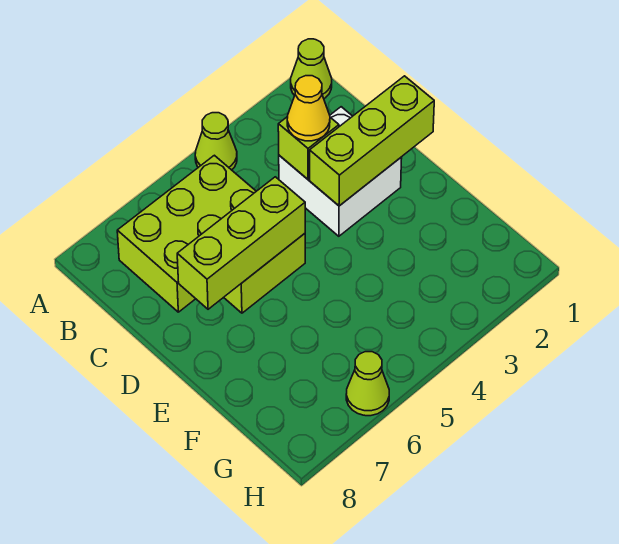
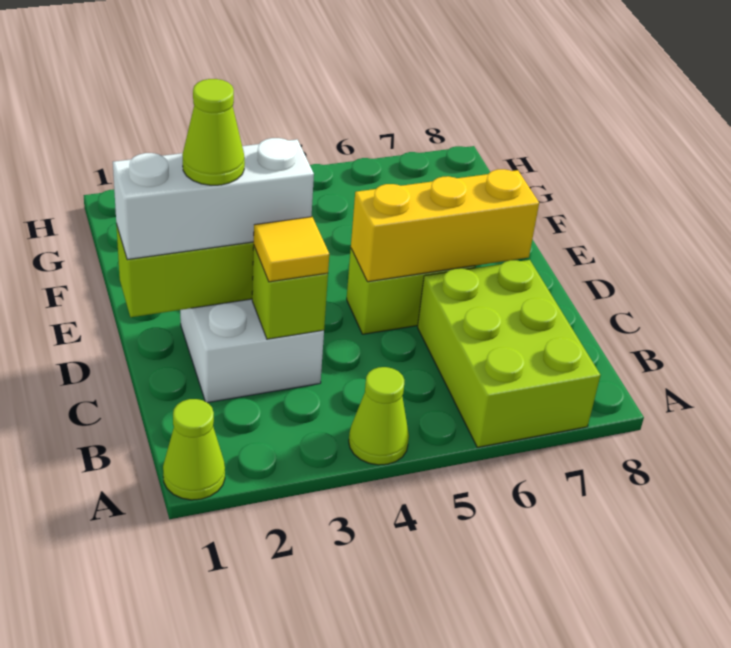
lime brick B5:C7 level 1 -> lime brick A6:C7 level 1
yellow cone C3 level 3 -> yellow tile C3 level 3
none -> white brick D1:D3 level 3
lime brick D5:D7 level 2 -> yellow brick D5:D7 level 2
lime cone H6 level 1 -> lime cone D2 level 4

